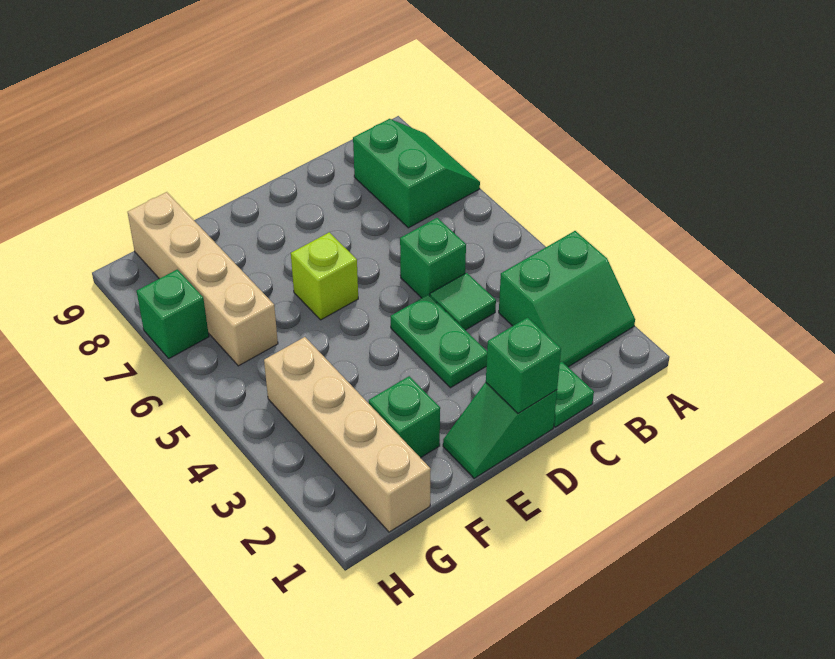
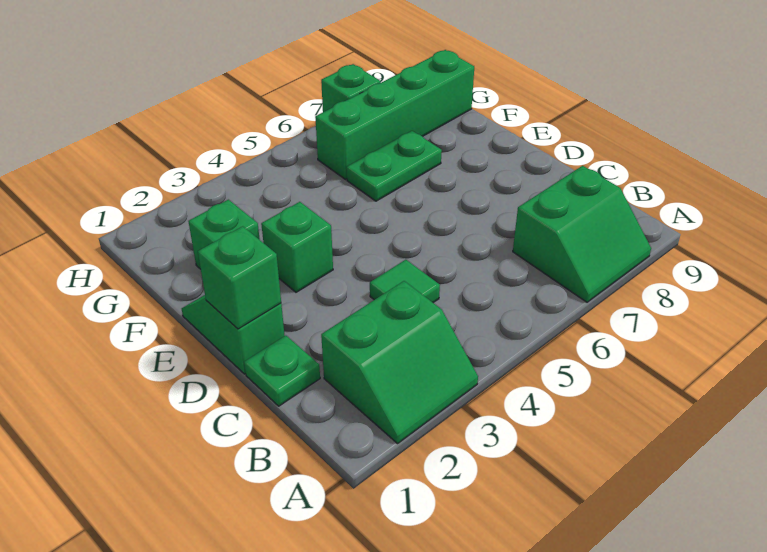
green slope A2:B3 level 1 top 3 -> green slope A2:B3 level 1 top B
green brick C5 level 1 -> green brick E3 level 1
green plate D3:D4 level 1 -> green plate F6:F7 level 1
lime brick E6 level 1 -> none
tan brick G1:G4 level 1 -> none
tan brick G6:G9 level 1 -> green brick G6:G9 level 1

